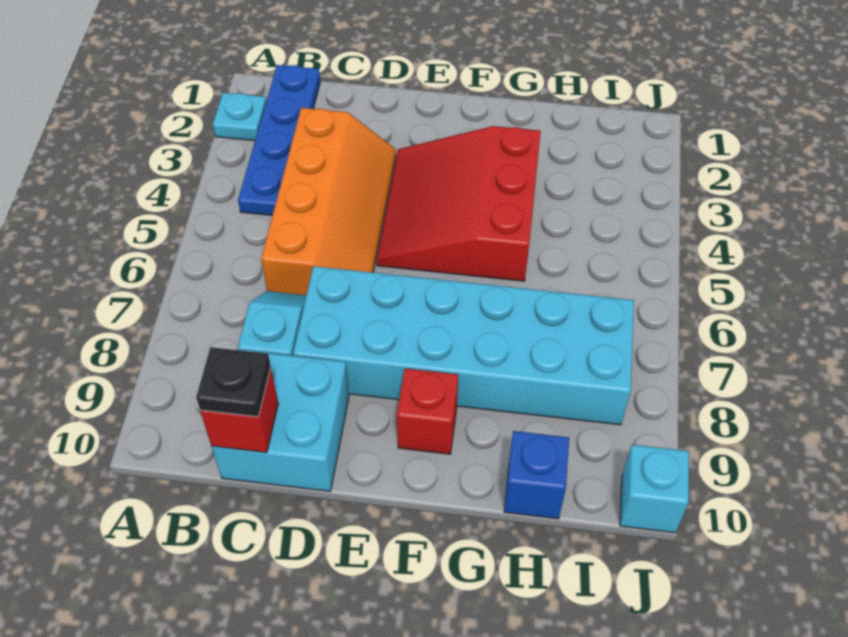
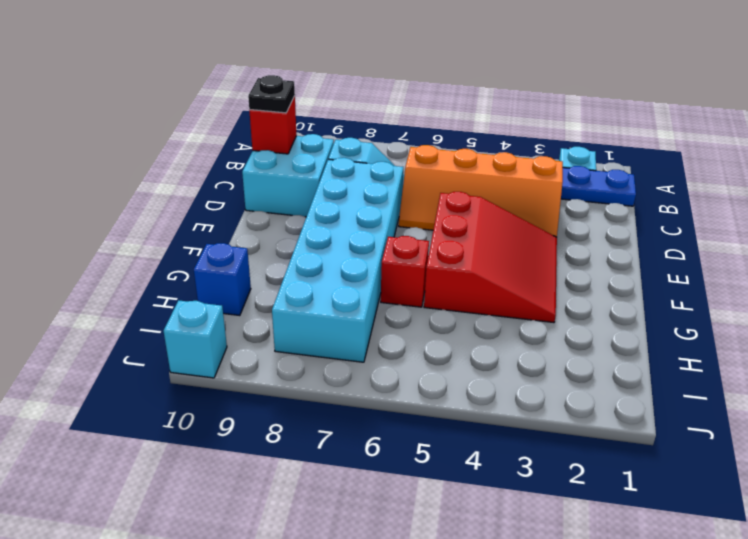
red slope E3:G5 level 1 top G -> red slope E3:G5 level 1 top 5
red brick F9 level 1 -> red brick G6 level 1

